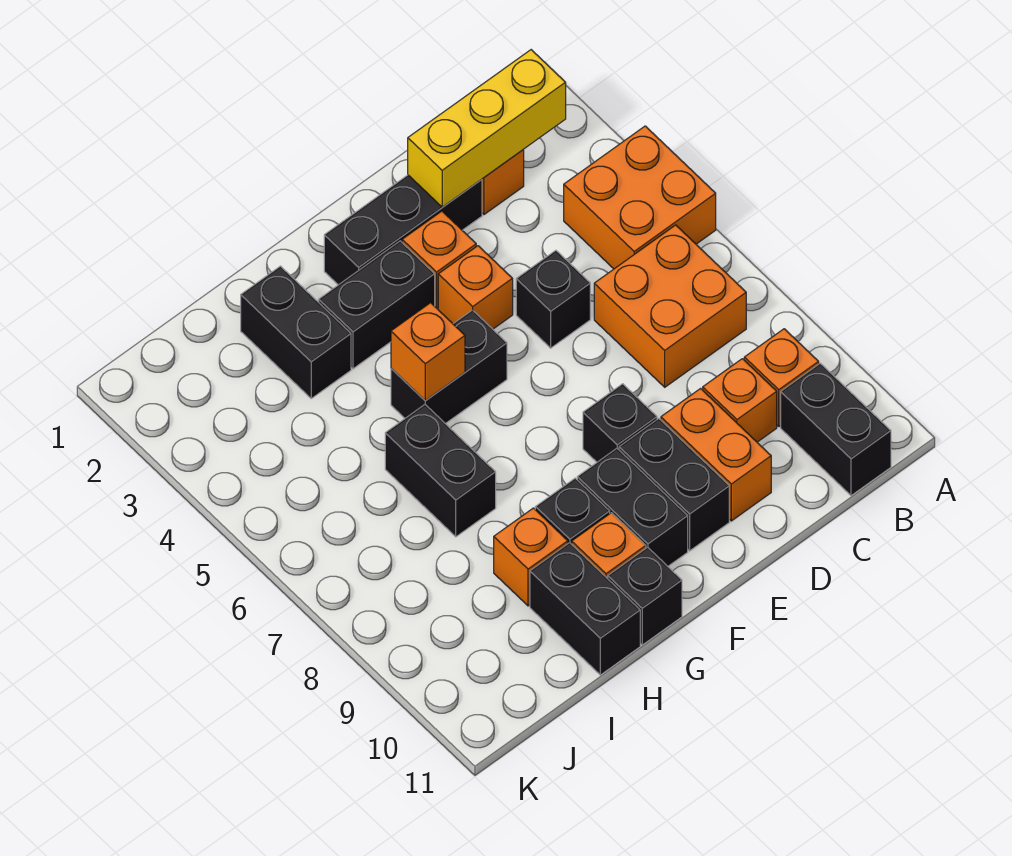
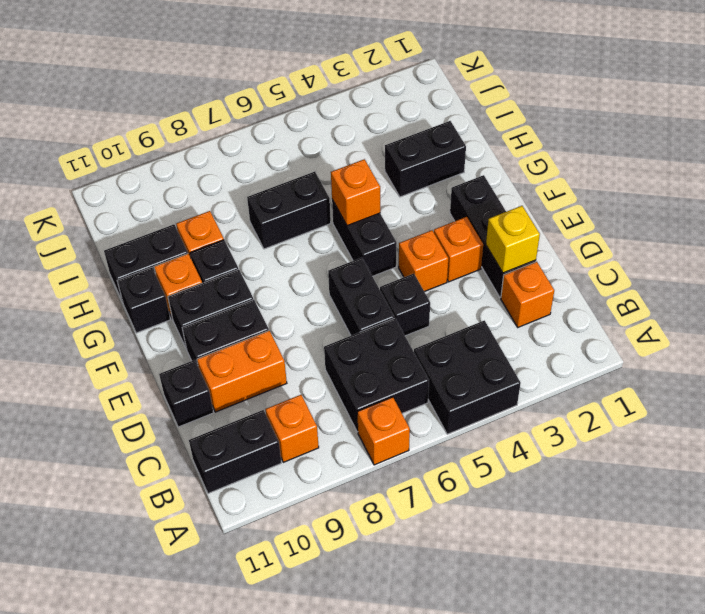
orange brick A4:B5 level 1 -> black brick A4:B5 level 1
yellow brick B2:D2 level 2 -> yellow brick D2 level 2
orange brick B6:C7 level 1 -> black brick B6:C7 level 1
orange brick C9 level 1 -> orange brick A7 level 1
black brick E8 level 1 -> black brick D11 level 1
black brick F3:G3 level 1 -> black brick D6:E6 level 1

